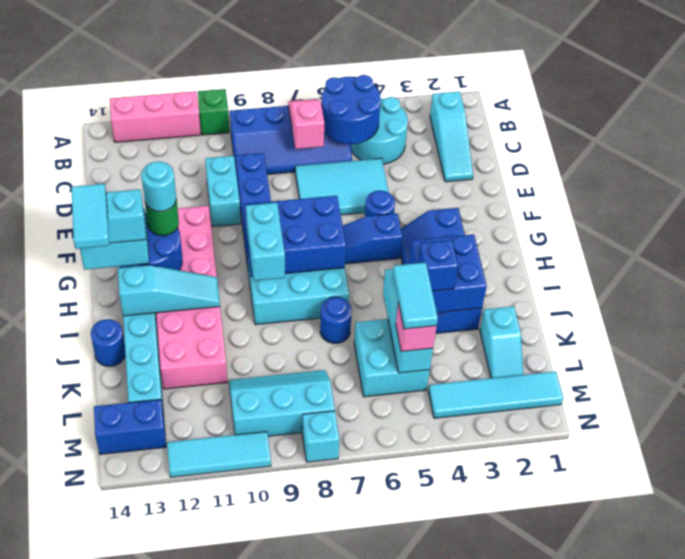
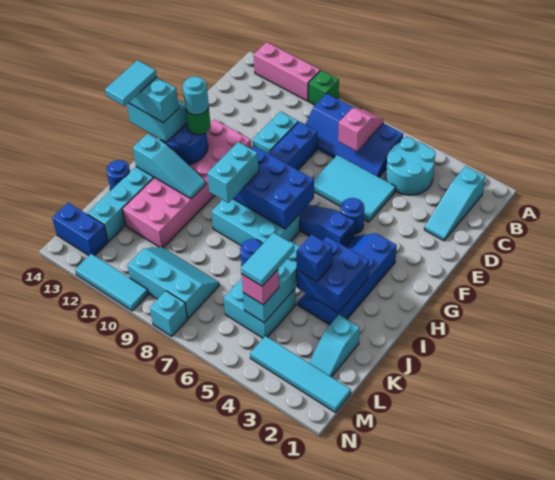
blue round brick B5:C6 level 2 -> none

